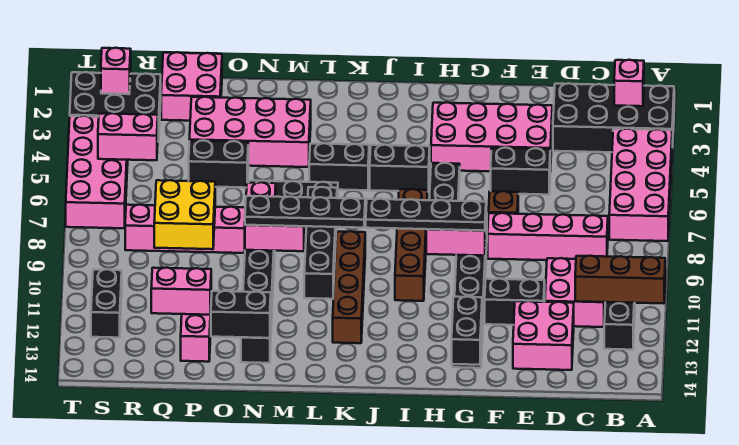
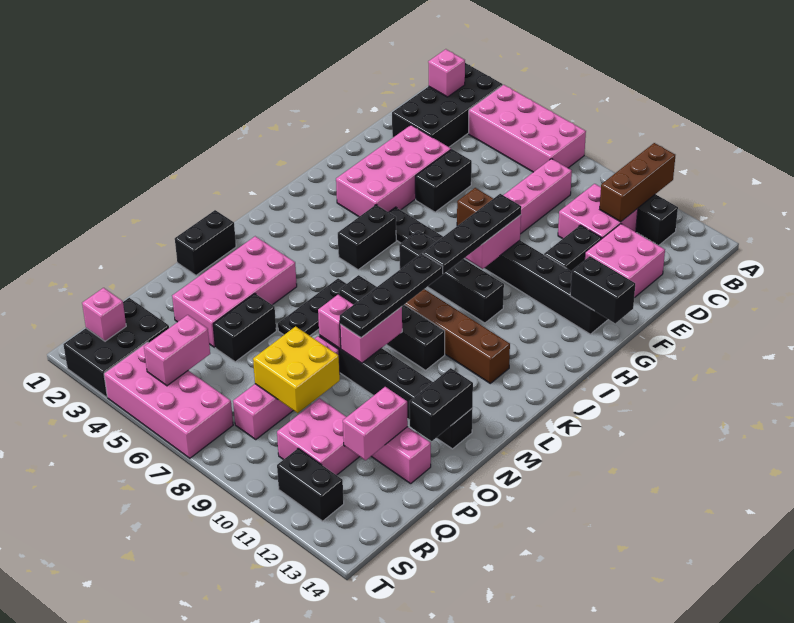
brown brick I7:I10 level 1 -> black brick I7:I10 level 1
black brick K5:L5 level 1 -> black brick M1:N1 level 1
pink brick P1:Q2 level 1 -> pink brick Q10:R11 level 1

